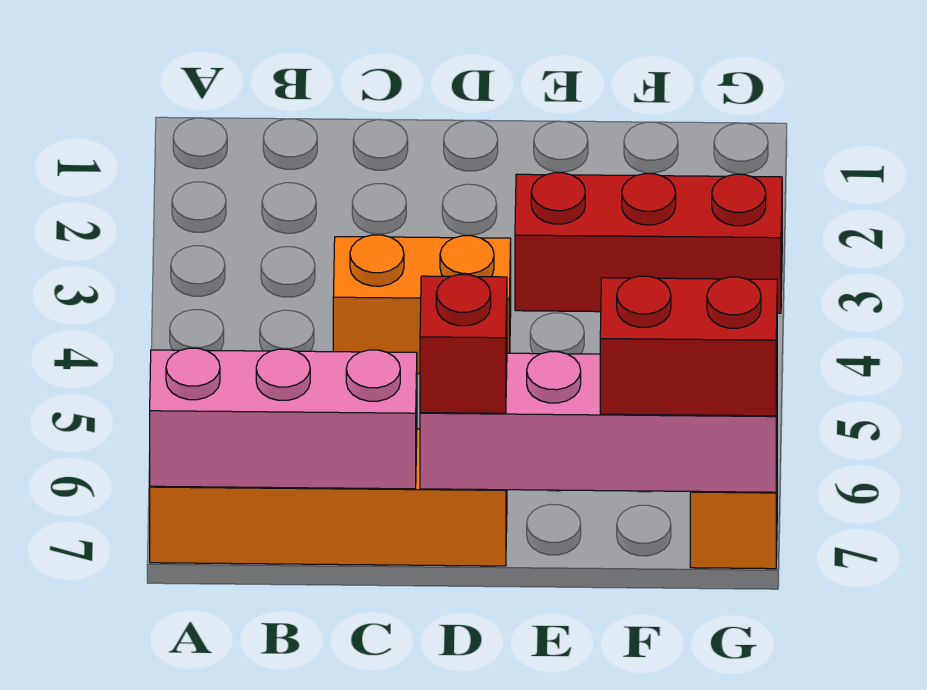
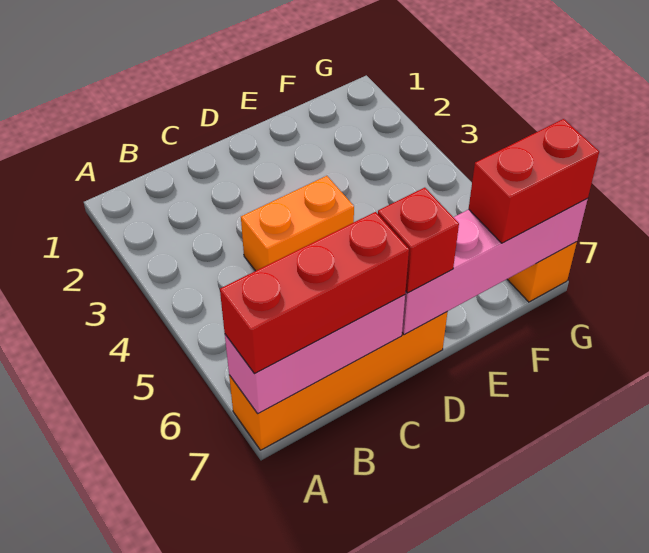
red brick E3:G3 level 1 -> red brick A7:C7 level 3

